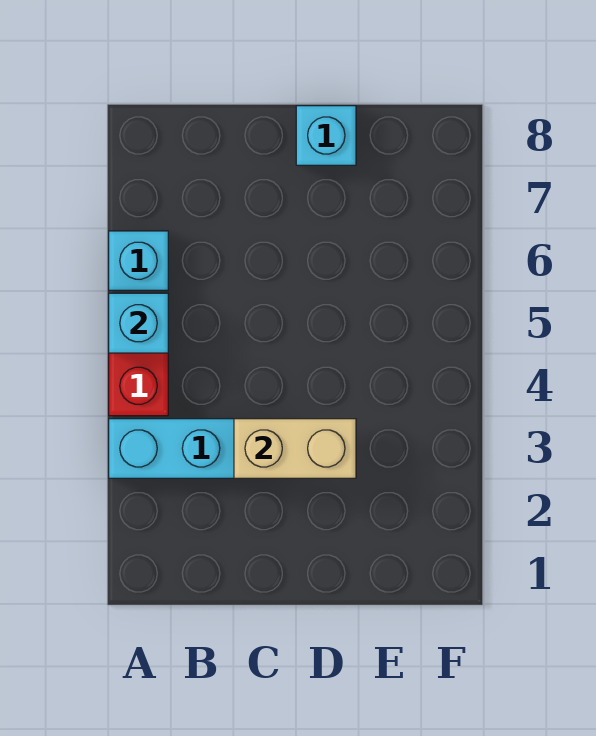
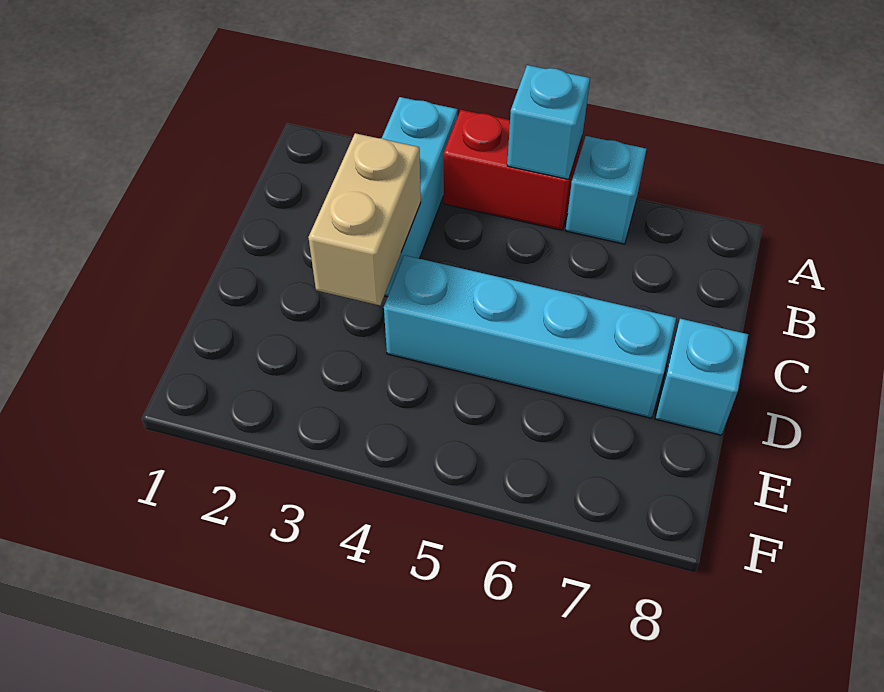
none -> cyan brick D4:D7 level 1

